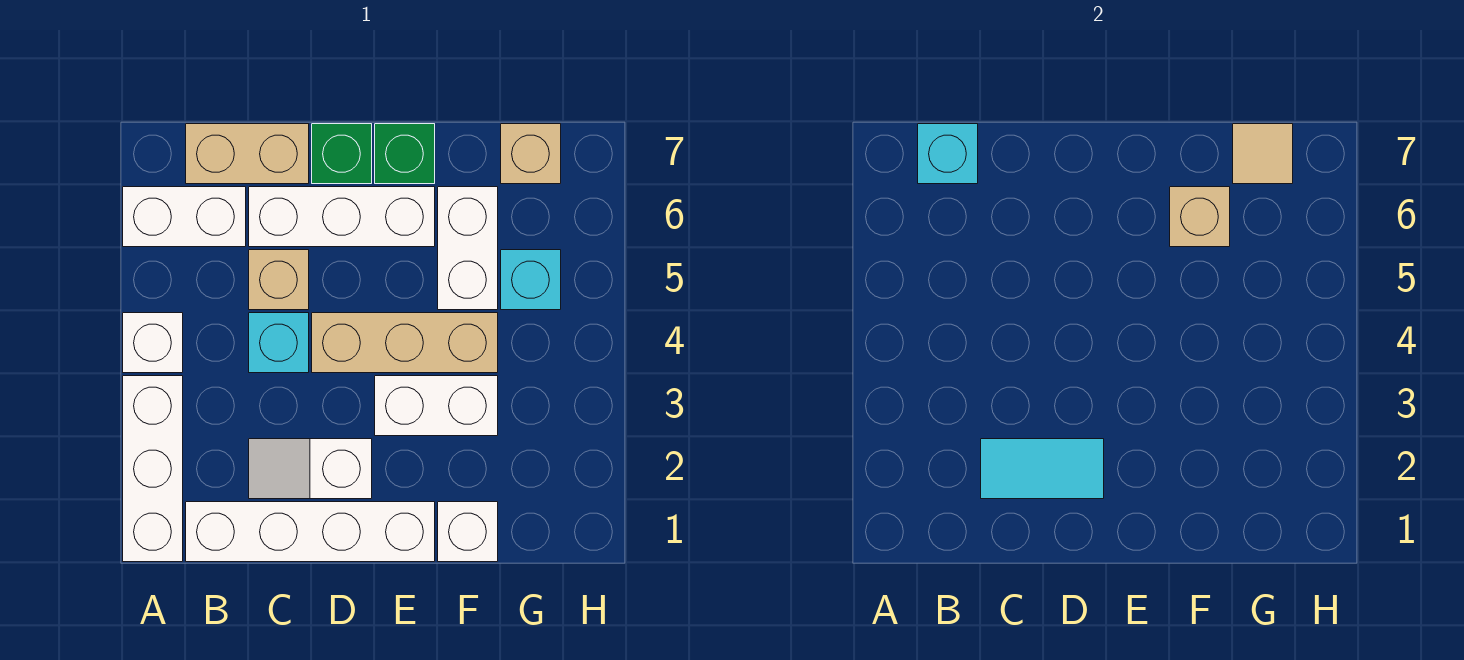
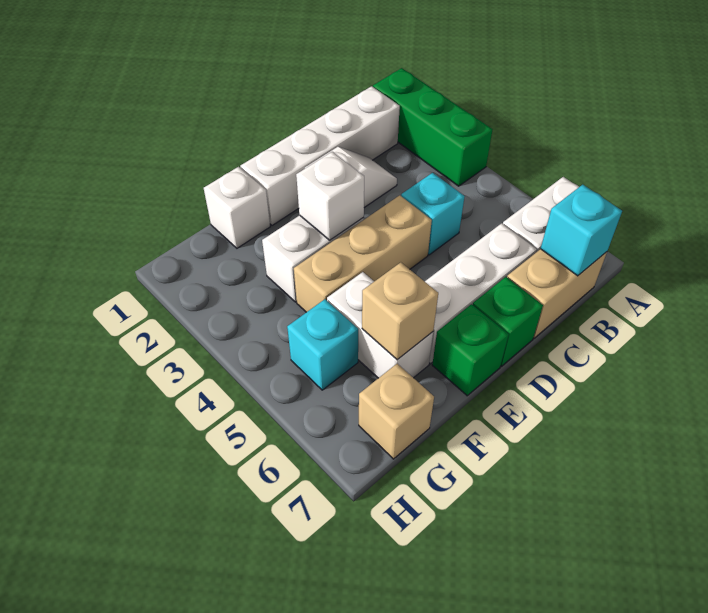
white brick A1:A3 level 1 -> green brick A1:A3 level 1
white brick A4 level 1 -> white brick E3 level 2
cyan tile C2:D2 level 2 -> none
tan brick C5 level 1 -> none
tan tile G7 level 2 -> none

